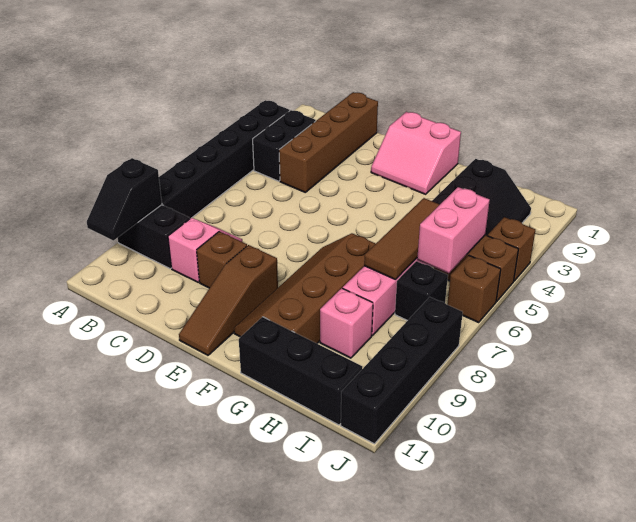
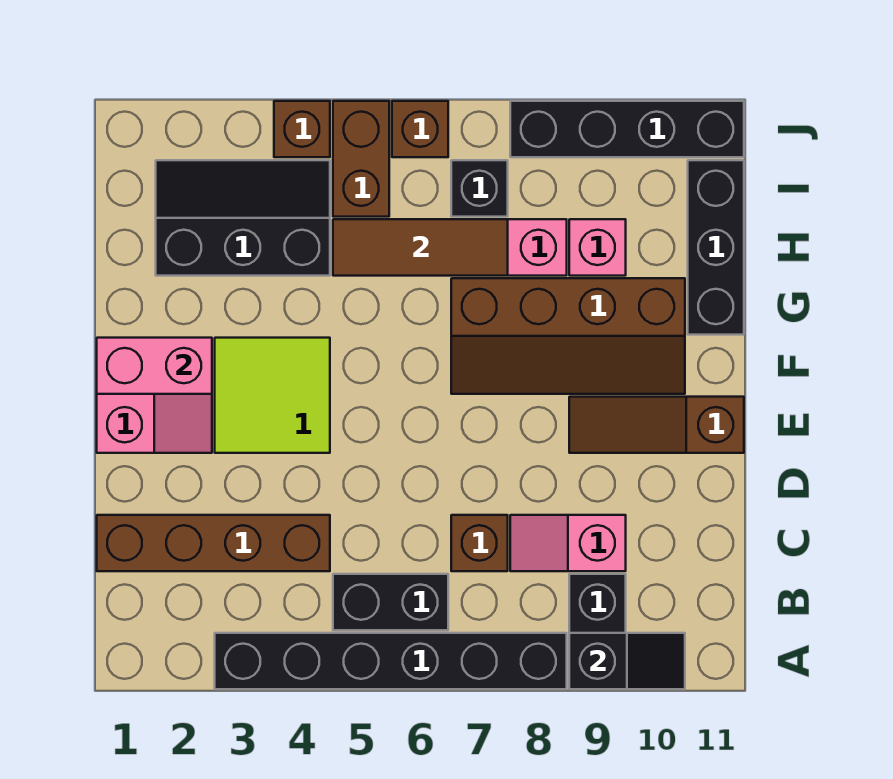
black brick B3:B4 level 1 -> black brick B5:B6 level 1
brown brick D9 level 1 -> brown brick C7 level 1
none -> lime tile E3:F4 level 1
brown slope E9:E11 level 1 top 9 -> brown slope E9:E11 level 1 top 11
pink brick I5:I6 level 2 -> pink brick F1:F2 level 2

